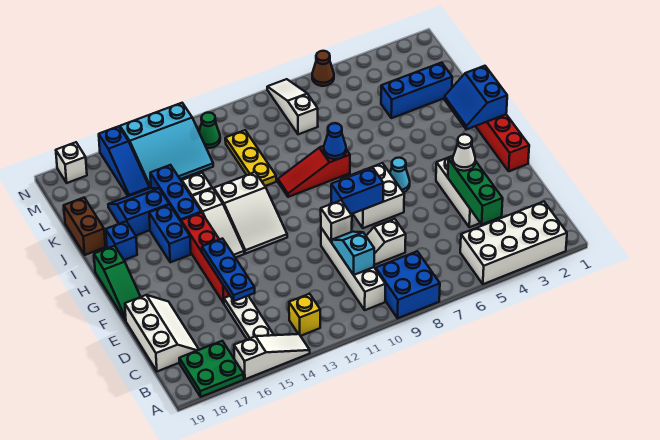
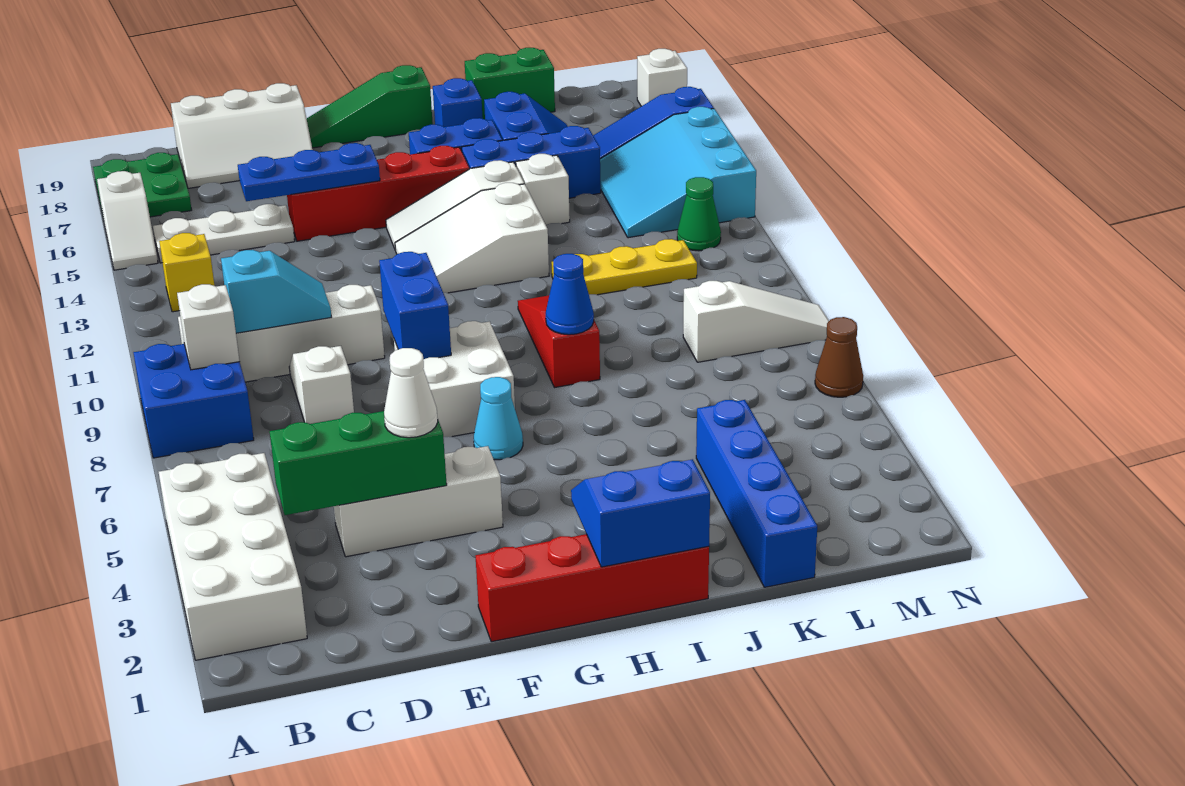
white slope A14:A16 level 1 top 16 -> white slope A15:A16 level 1 top 16
white brick E10 level 2 -> white brick B9 level 2
brown brick J19:K19 level 1 -> green brick J19:K19 level 1
blue brick K2:K4 level 1 -> blue brick K1:K4 level 1

